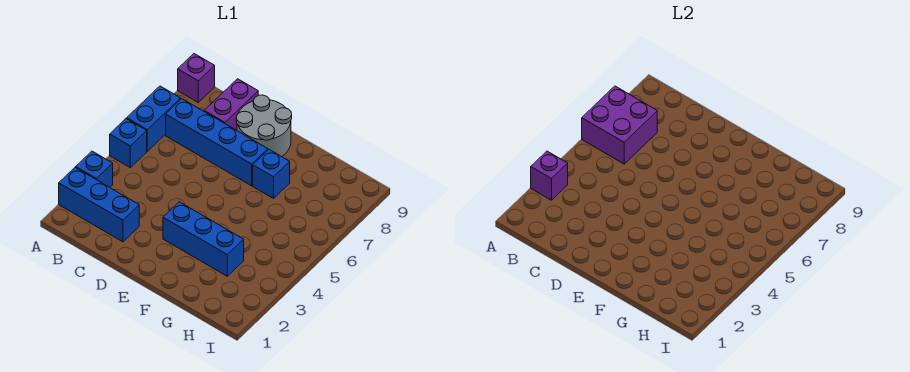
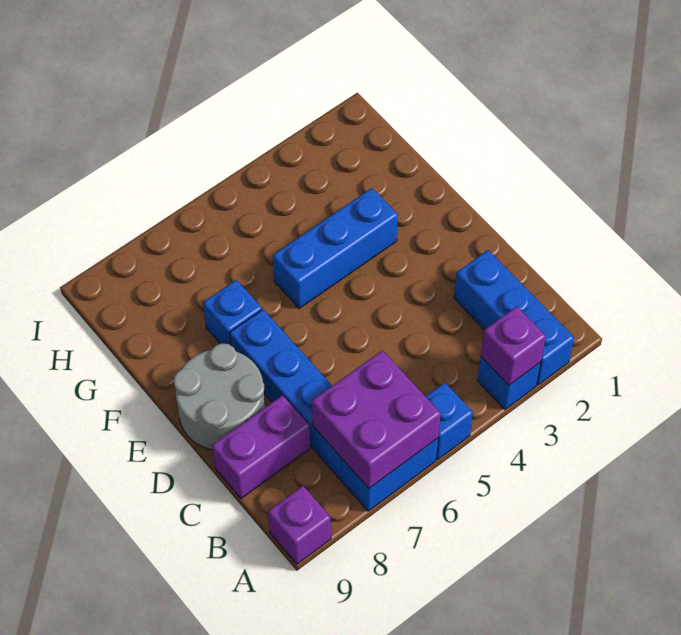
blue brick E3:G3 level 1 -> blue brick F3:F5 level 1

